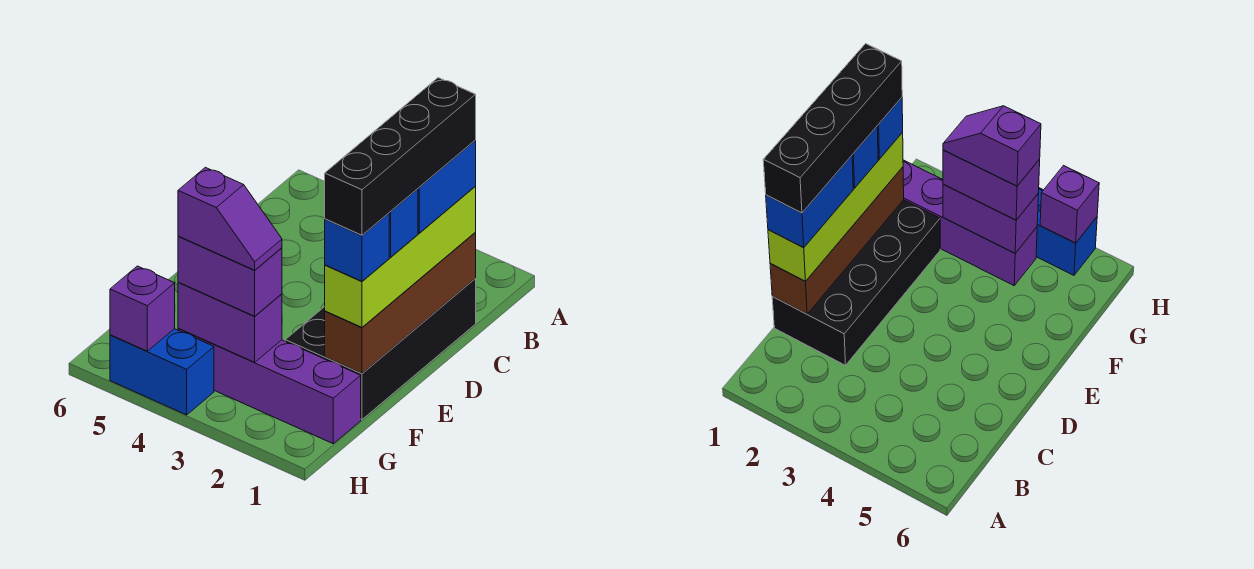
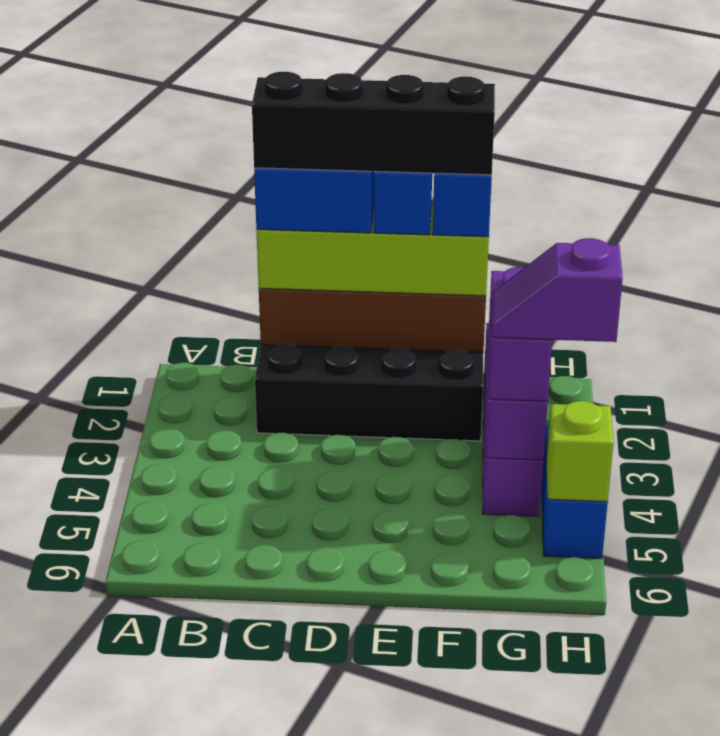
purple slope G3:G4 level 4 top 4 -> purple slope G4:H4 level 4 top H
purple brick H5 level 2 -> lime brick H5 level 2

